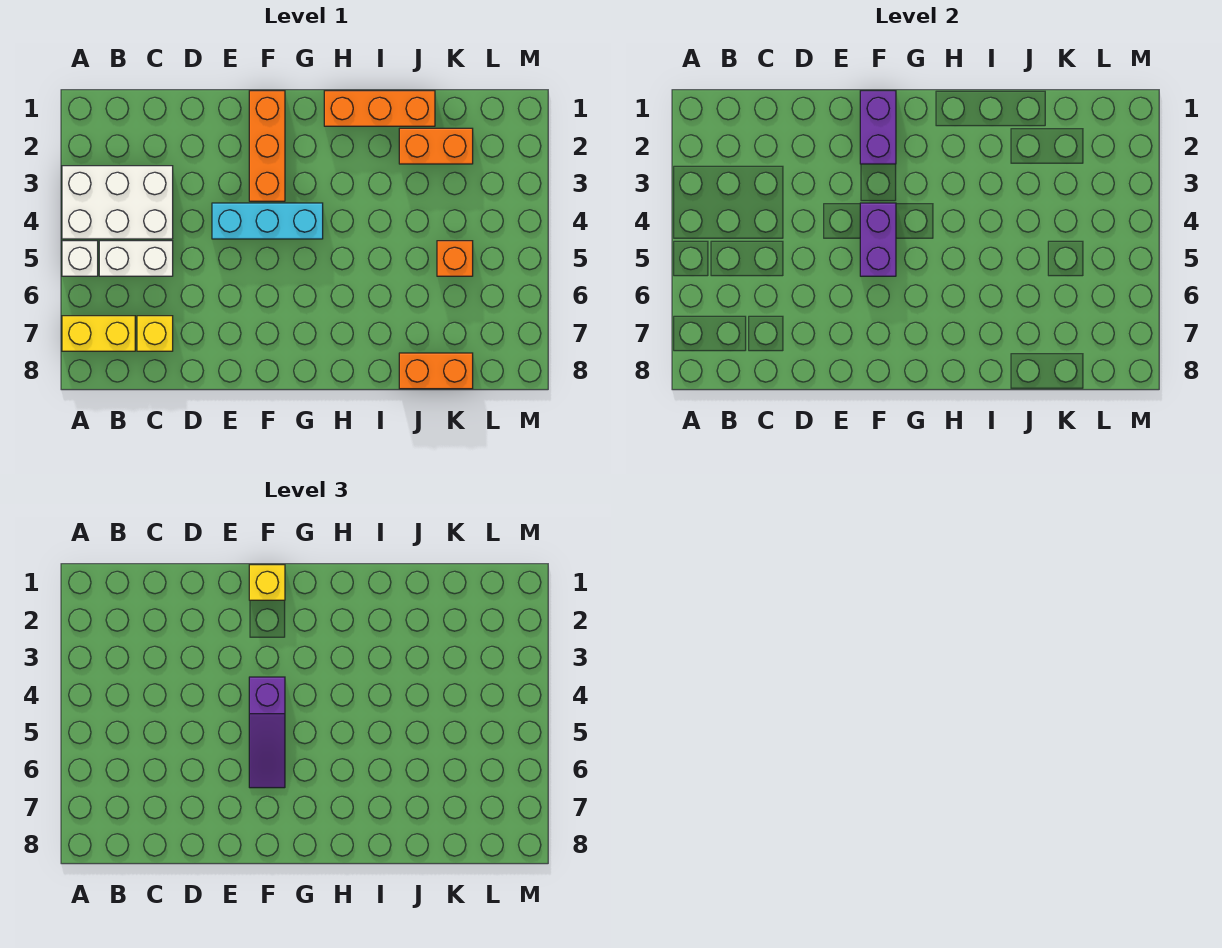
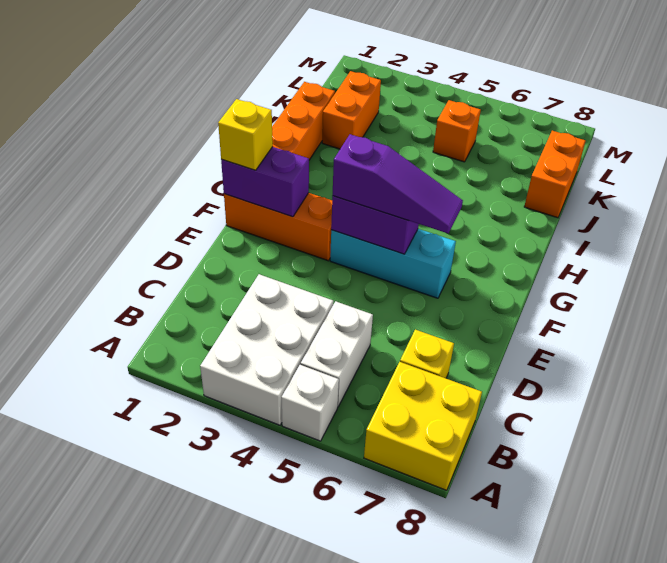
yellow brick A7:B7 level 1 -> yellow brick A7:B8 level 1
cyan brick E4:G4 level 1 -> cyan brick F4:F6 level 1

